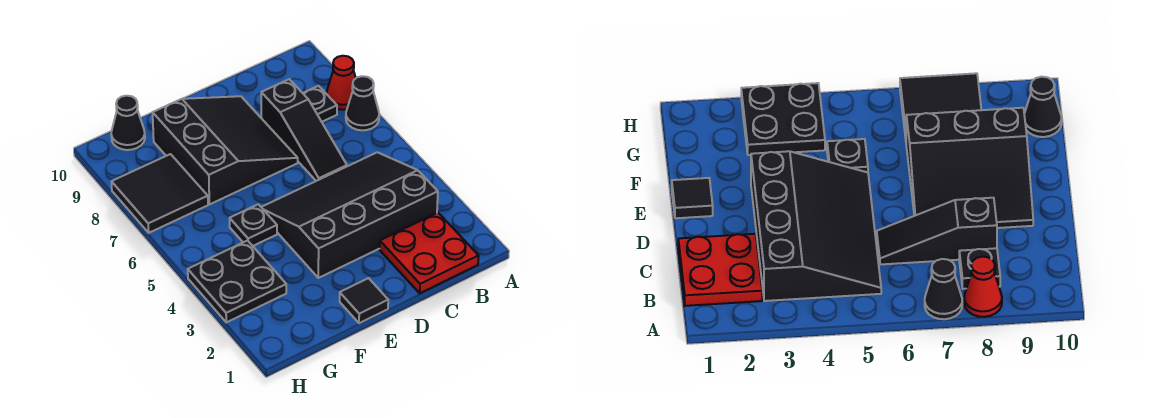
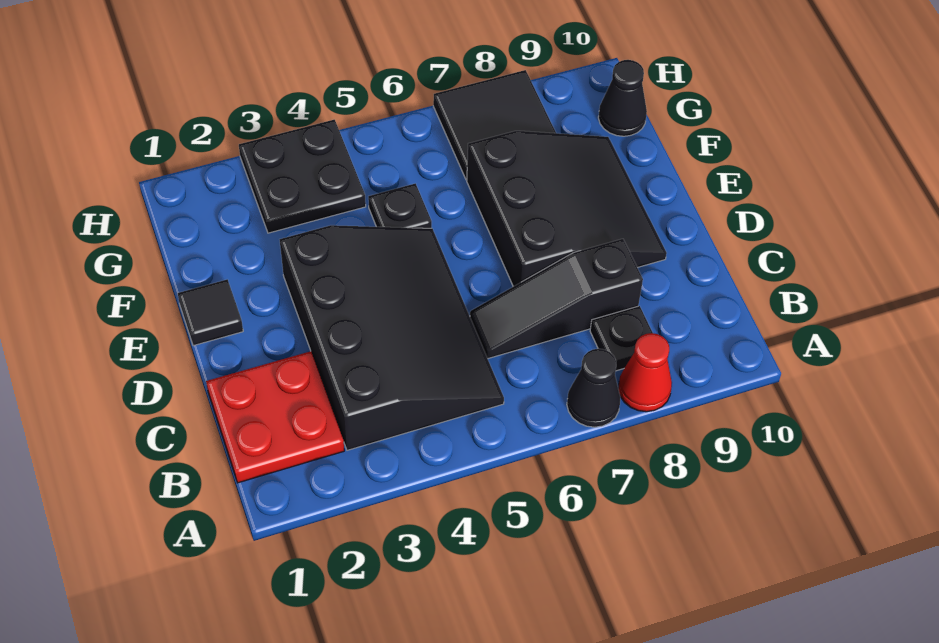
black slope D7:F9 level 1 top F -> black slope D7:F9 level 1 top 7

